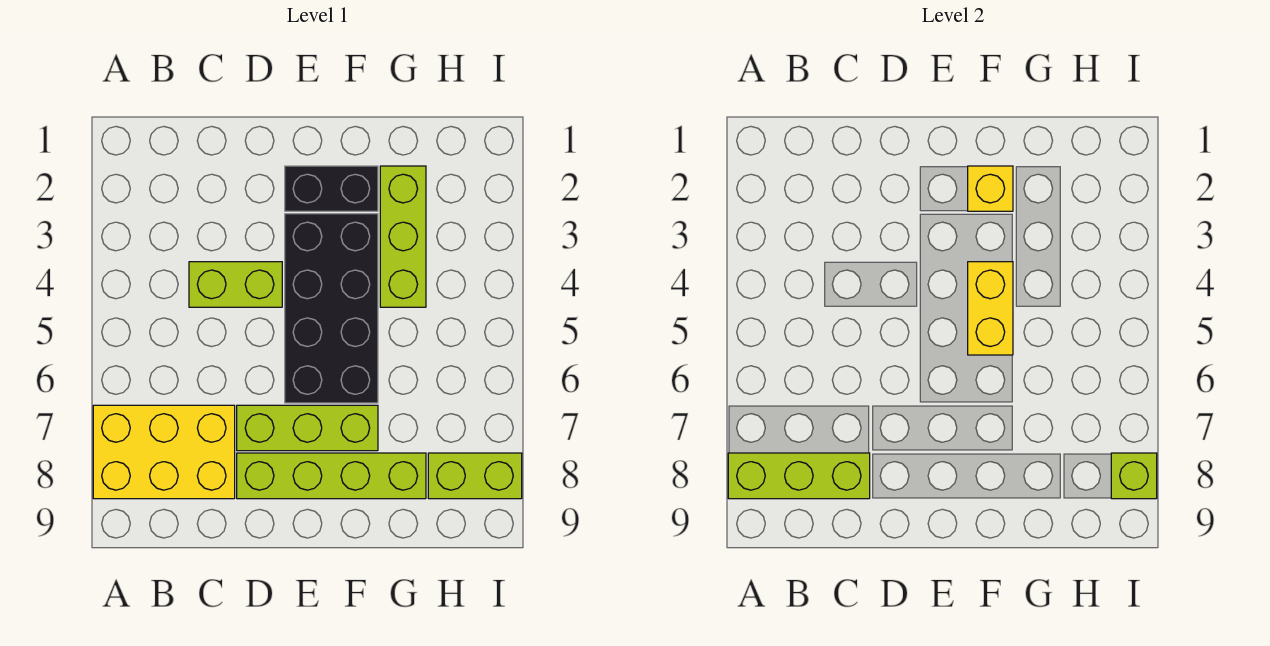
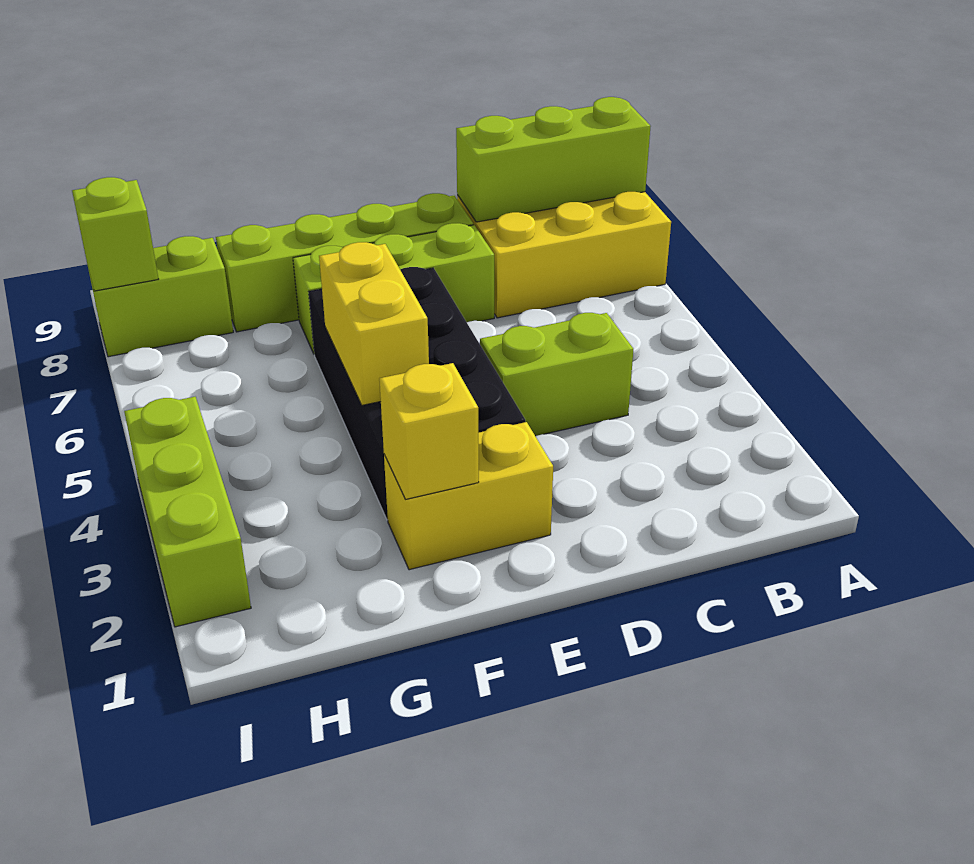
black brick E2:F2 level 1 -> yellow brick E2:F2 level 1
lime brick G2:G4 level 1 -> lime brick I2:I4 level 1

